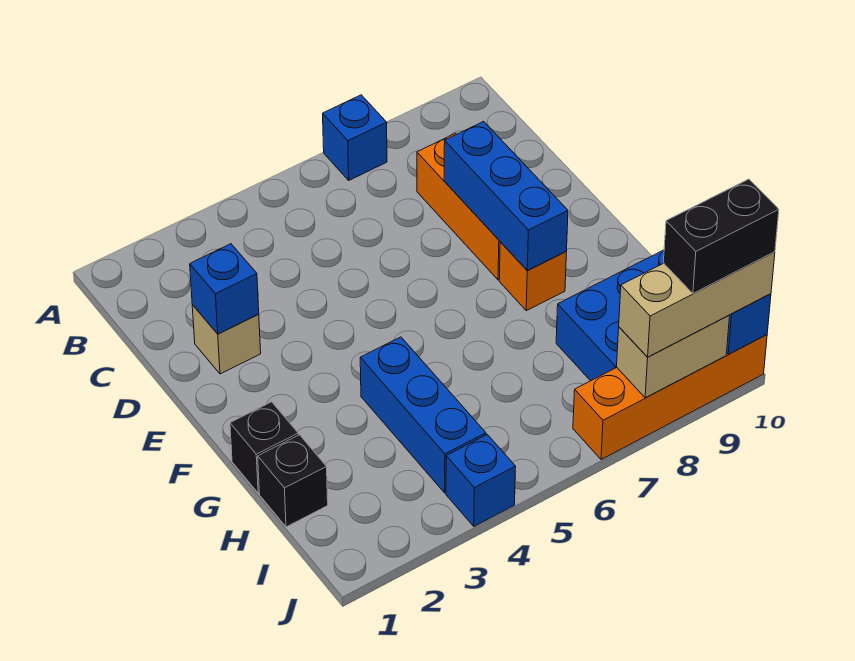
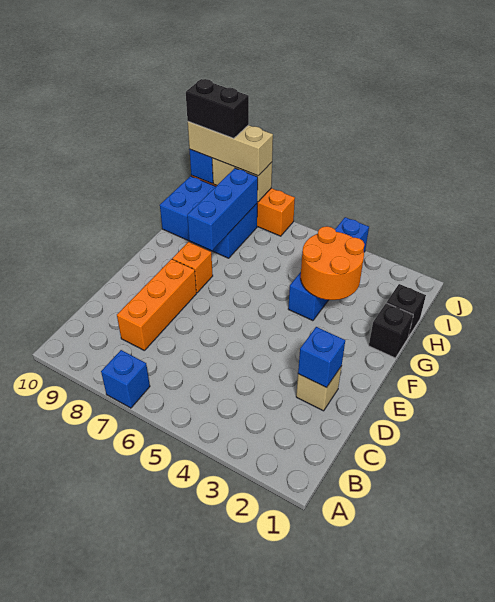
blue brick D8:F8 level 2 -> blue brick G8:I8 level 2
none -> orange round brick G3:H4 level 2

